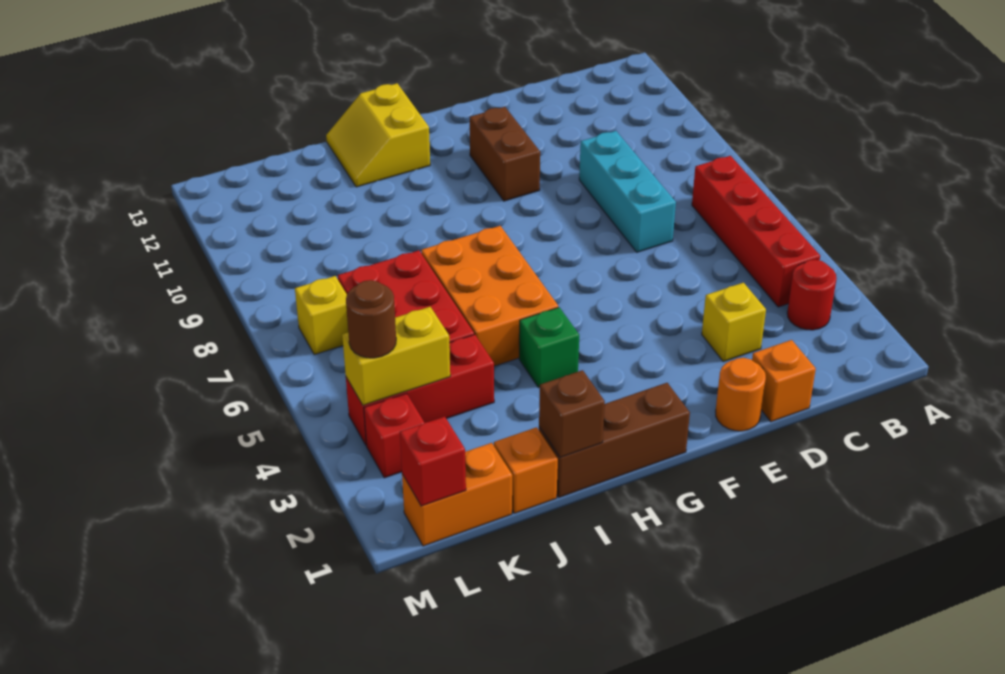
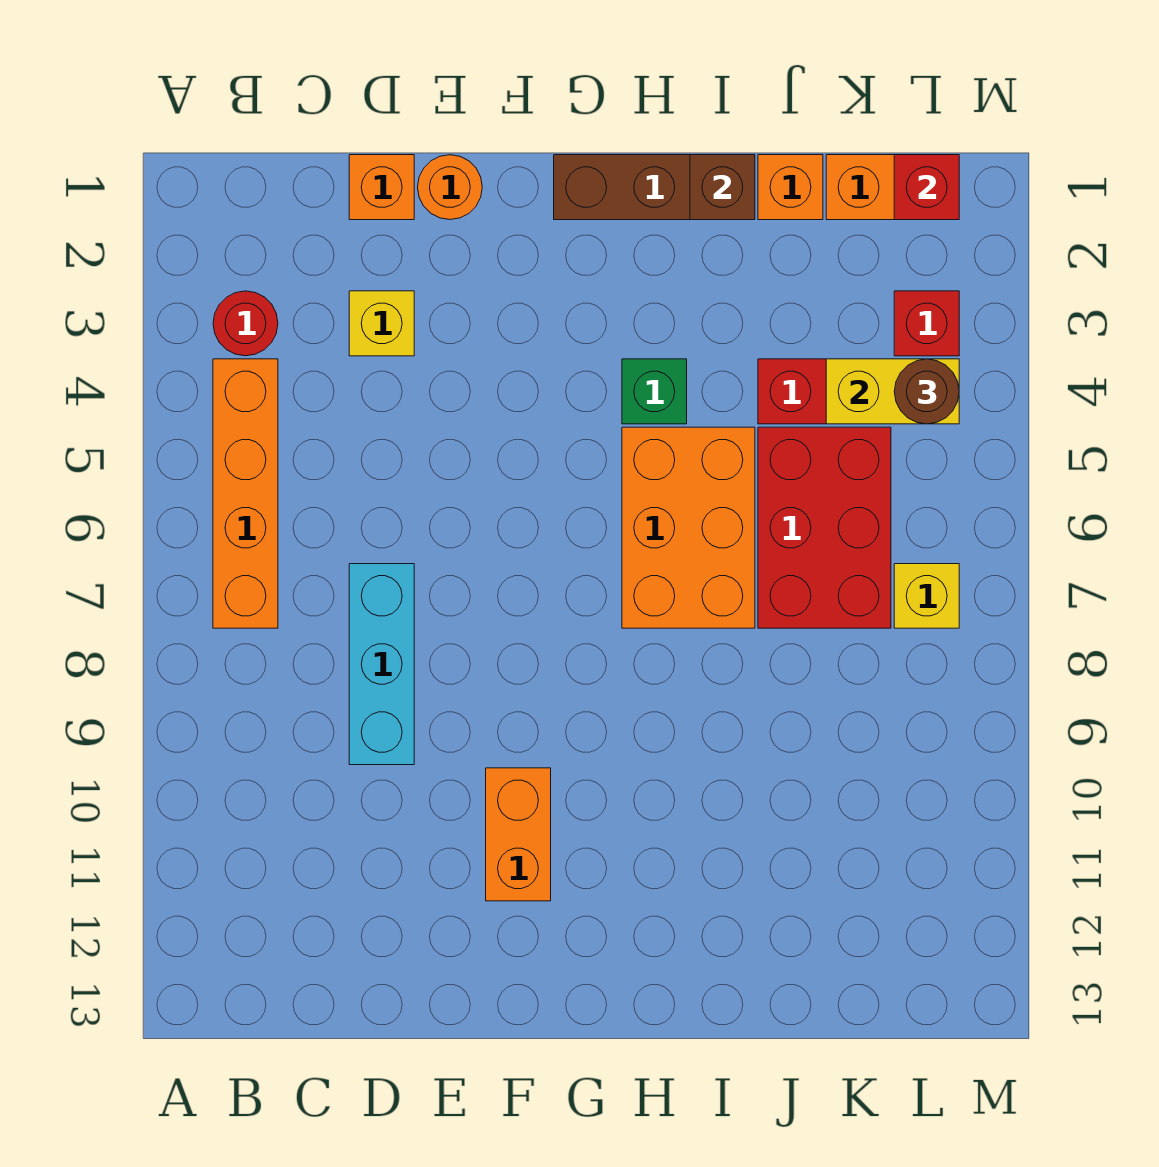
red brick B4:B7 level 1 -> orange brick B4:B7 level 1
brown brick F10:F11 level 1 -> orange brick F10:F11 level 1
yellow slope H12:I13 level 1 top H -> none

